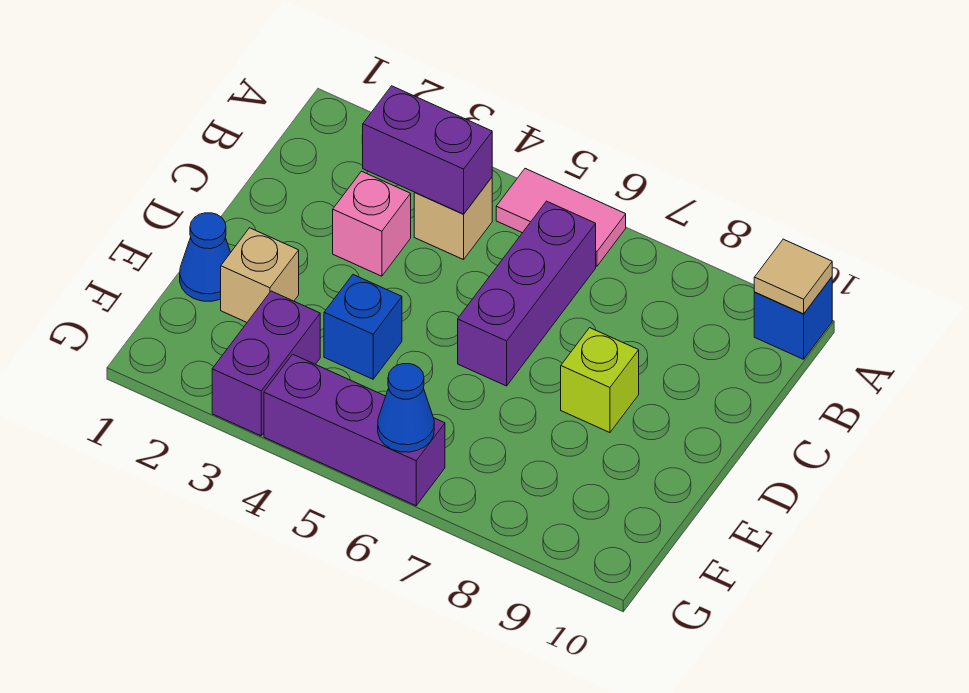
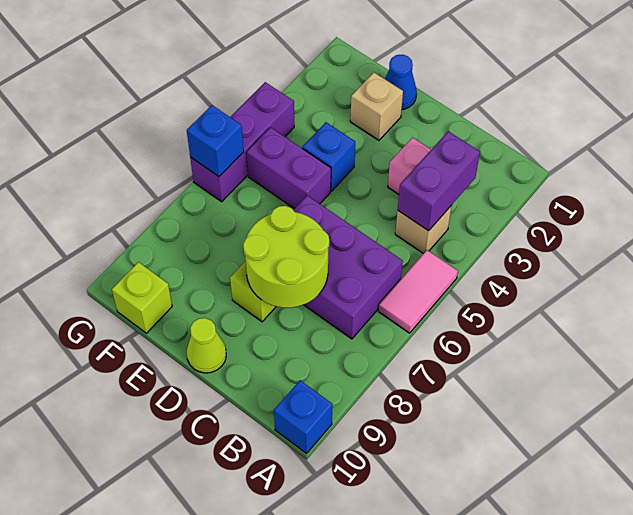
tan tile A10 level 2 -> none
purple brick B6:D6 level 1 -> purple brick B6:D7 level 1
none -> lime round brick C7:D8 level 2
none -> lime cone D10 level 1
purple brick F3:G3 level 1 -> purple brick E5:F5 level 1
none -> lime brick F10 level 1
blue cone G6 level 2 -> blue brick G6 level 2

